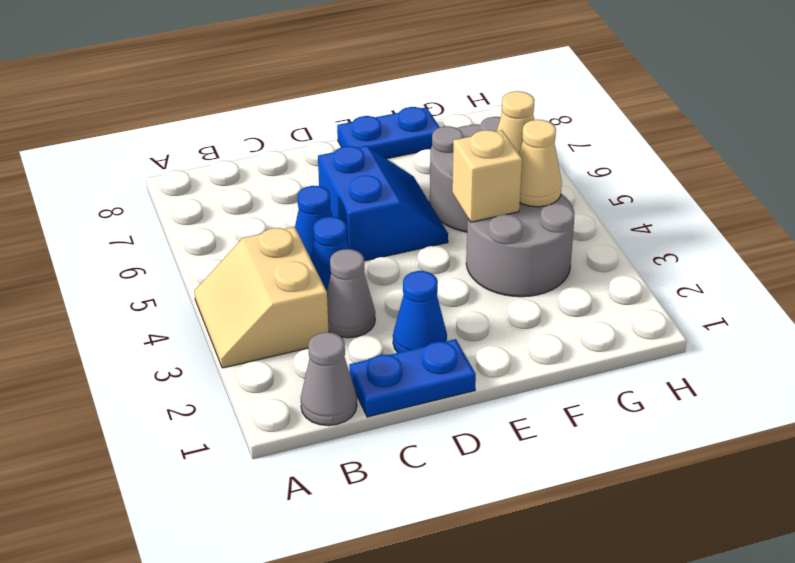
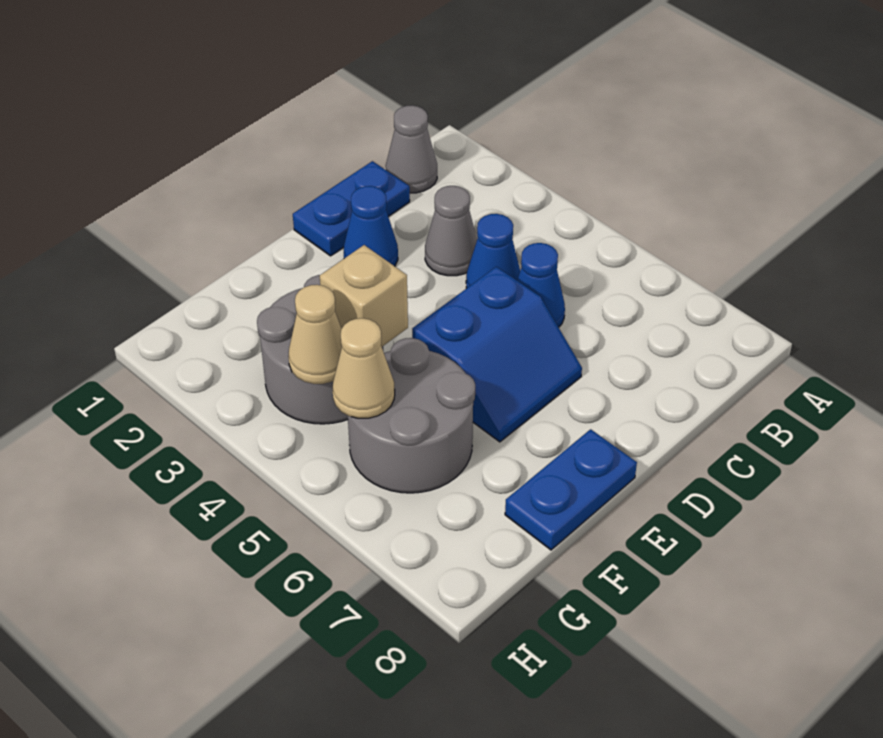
tan slope A3:B4 level 1 top B -> none
blue slope D5:E6 level 1 top D -> blue slope D5:E6 level 1 top 5

